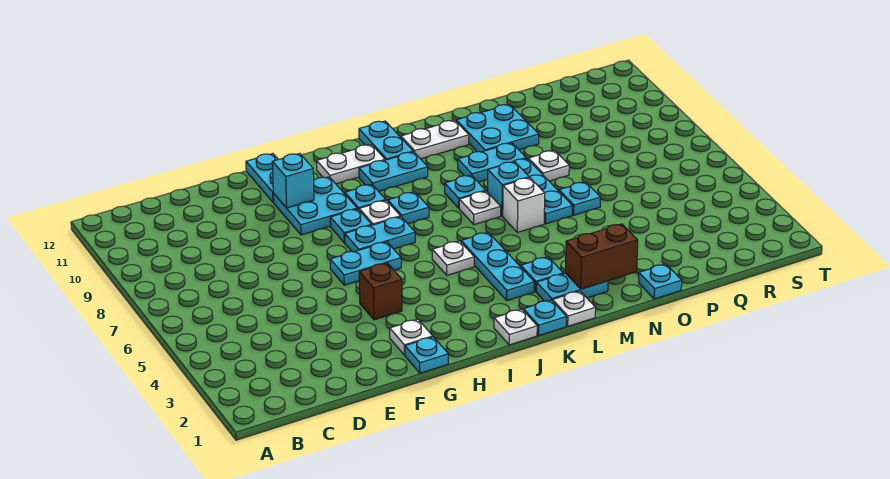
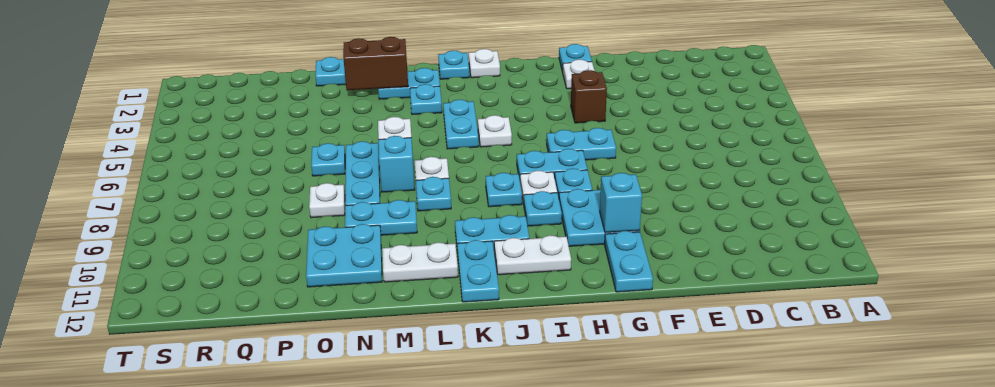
cyan plate K3:K5 level 1 -> cyan plate K4:K5 level 1
white plate L1 level 1 -> none

